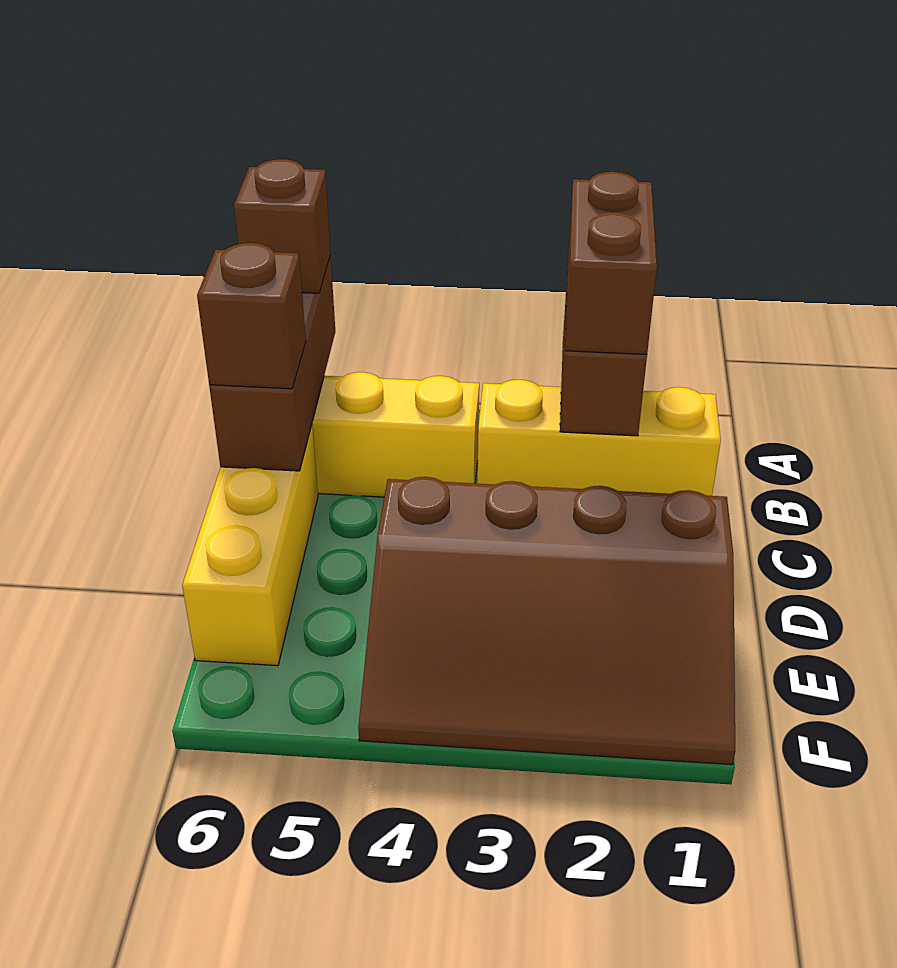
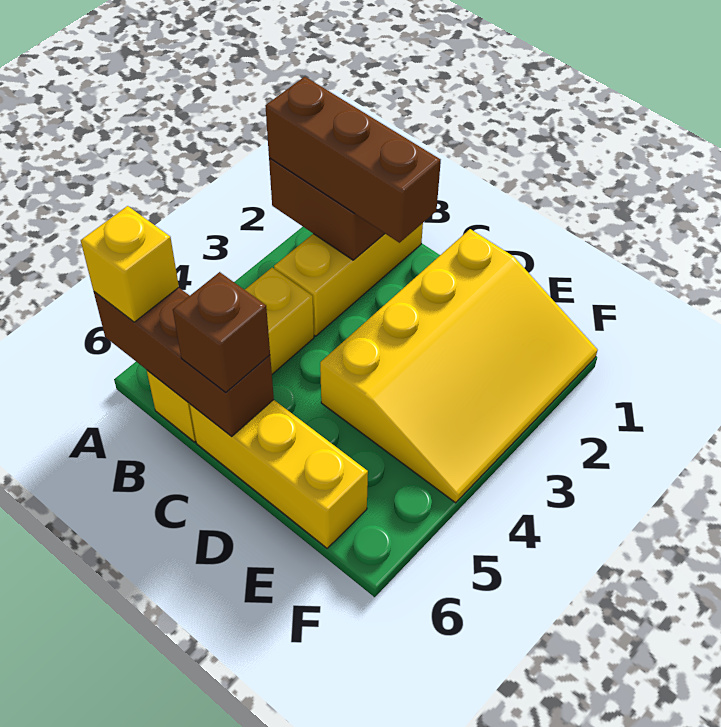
brown brick A2:B2 level 3 -> brown brick A2:C2 level 3
brown brick A6 level 3 -> yellow brick A6 level 3
brown slope D1:F4 level 1 top D -> yellow slope D1:F4 level 1 top D

